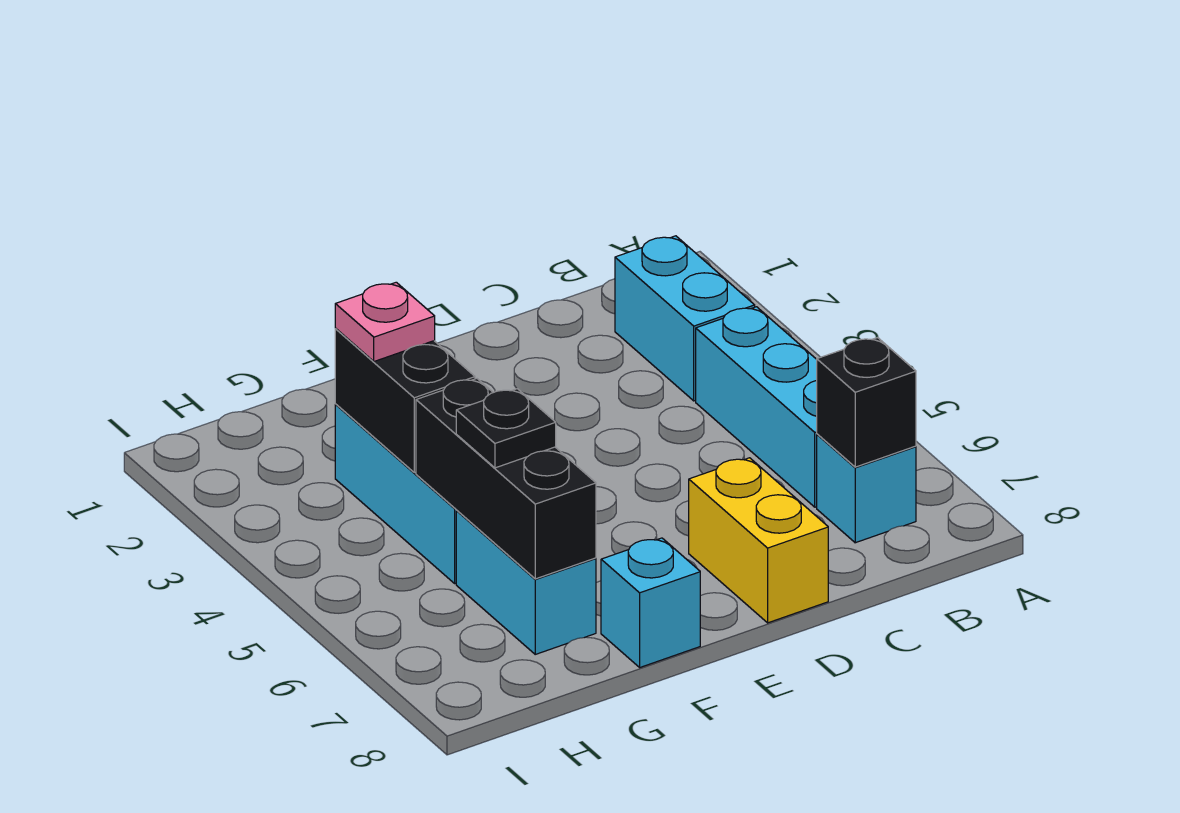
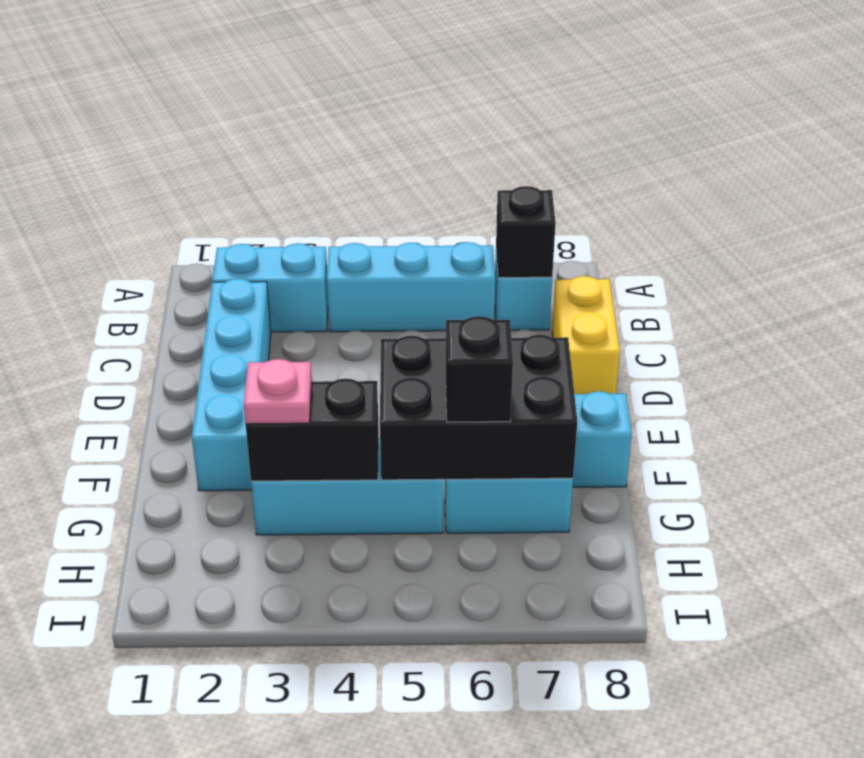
none -> cyan brick C2:F2 level 1
yellow brick D7:D8 level 1 -> yellow brick C8:D8 level 1
black brick G5:G7 level 2 -> black brick F5:G7 level 2
black plate G6 level 3 -> black brick G6 level 3

